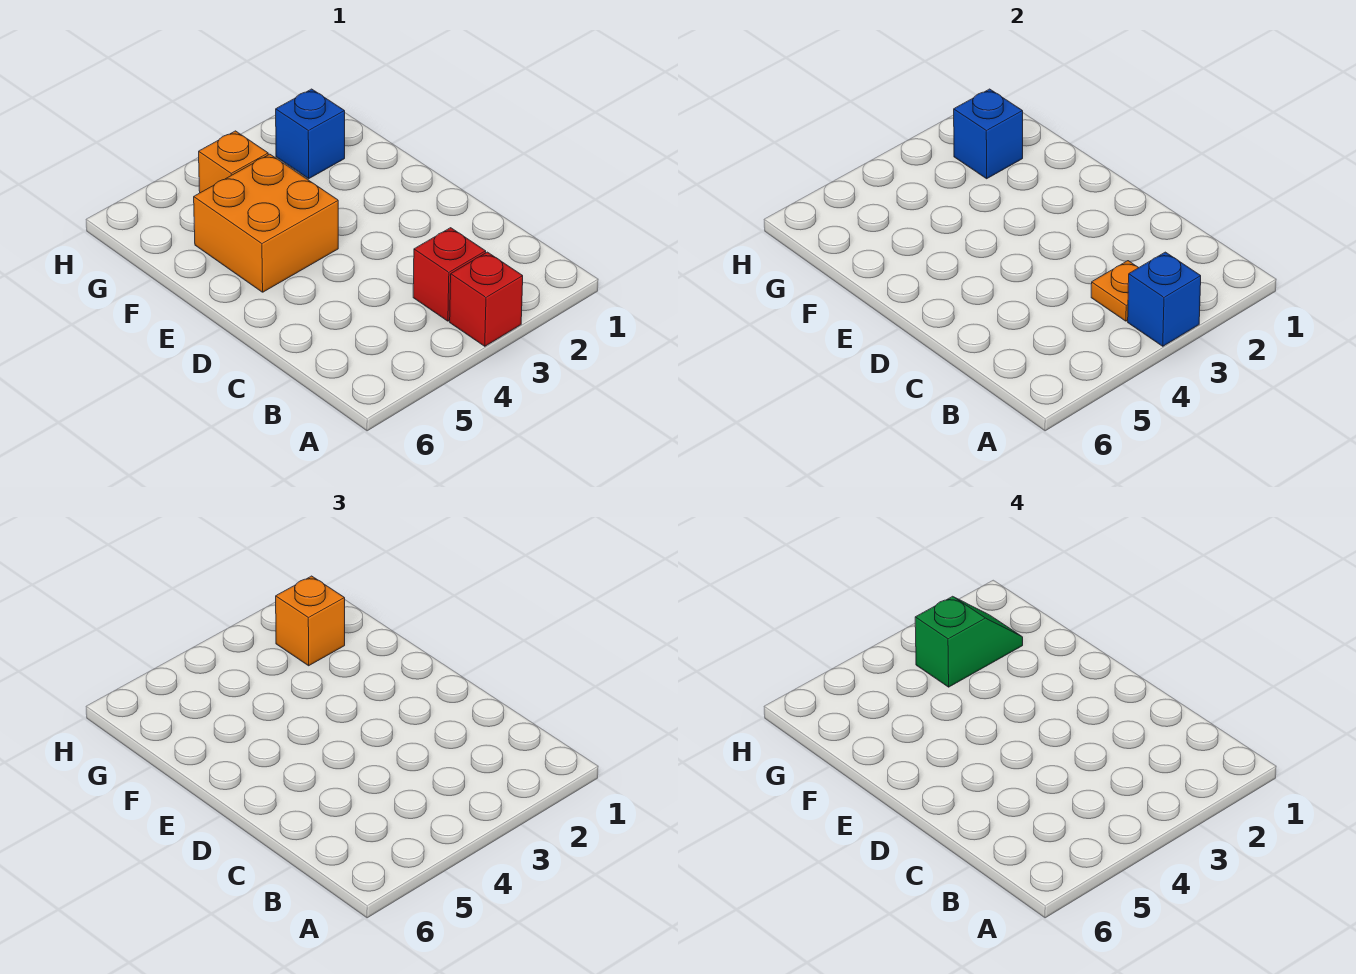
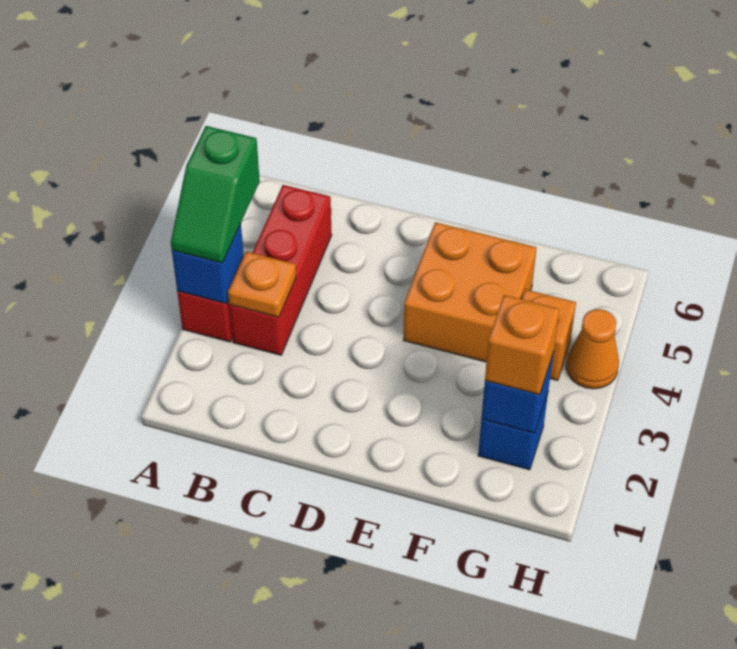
red brick B3 level 1 -> red brick B3:B5 level 1
green slope G2:G3 level 4 top 3 -> green slope A3:A4 level 3 top 4
none -> orange cone H4 level 1

